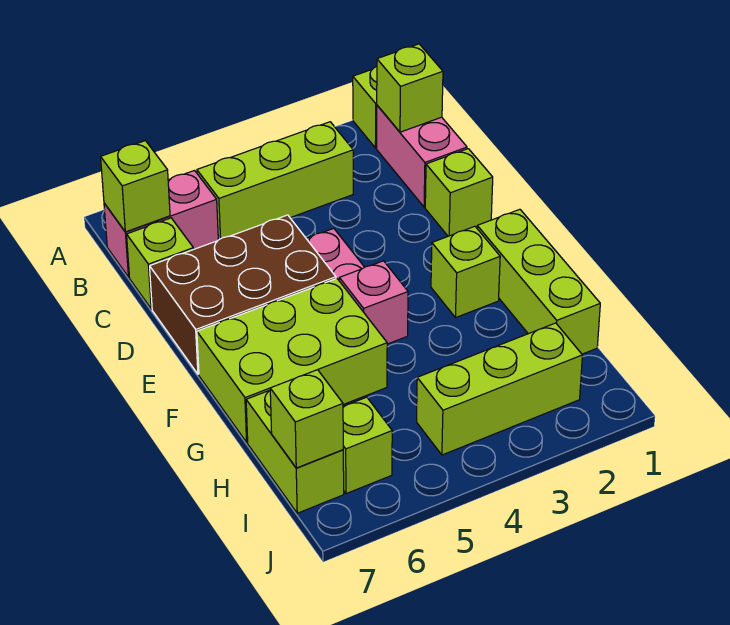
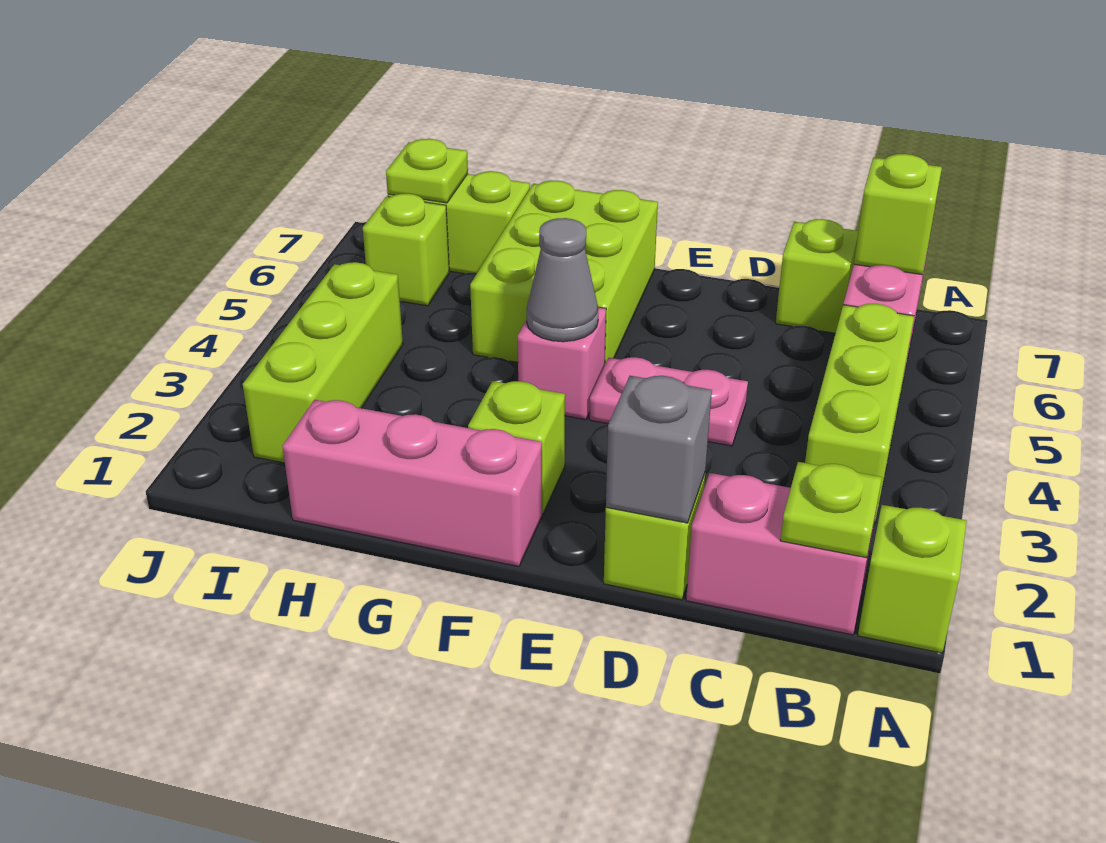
lime brick B1 level 2 -> lime plate B1 level 2
none -> grey brick D1 level 2
brown brick D5:E7 level 1 -> none
lime brick F1:H1 level 1 -> pink brick F1:H1 level 1
none -> grey cone F4 level 2
lime brick I7 level 2 -> lime plate I7 level 2

